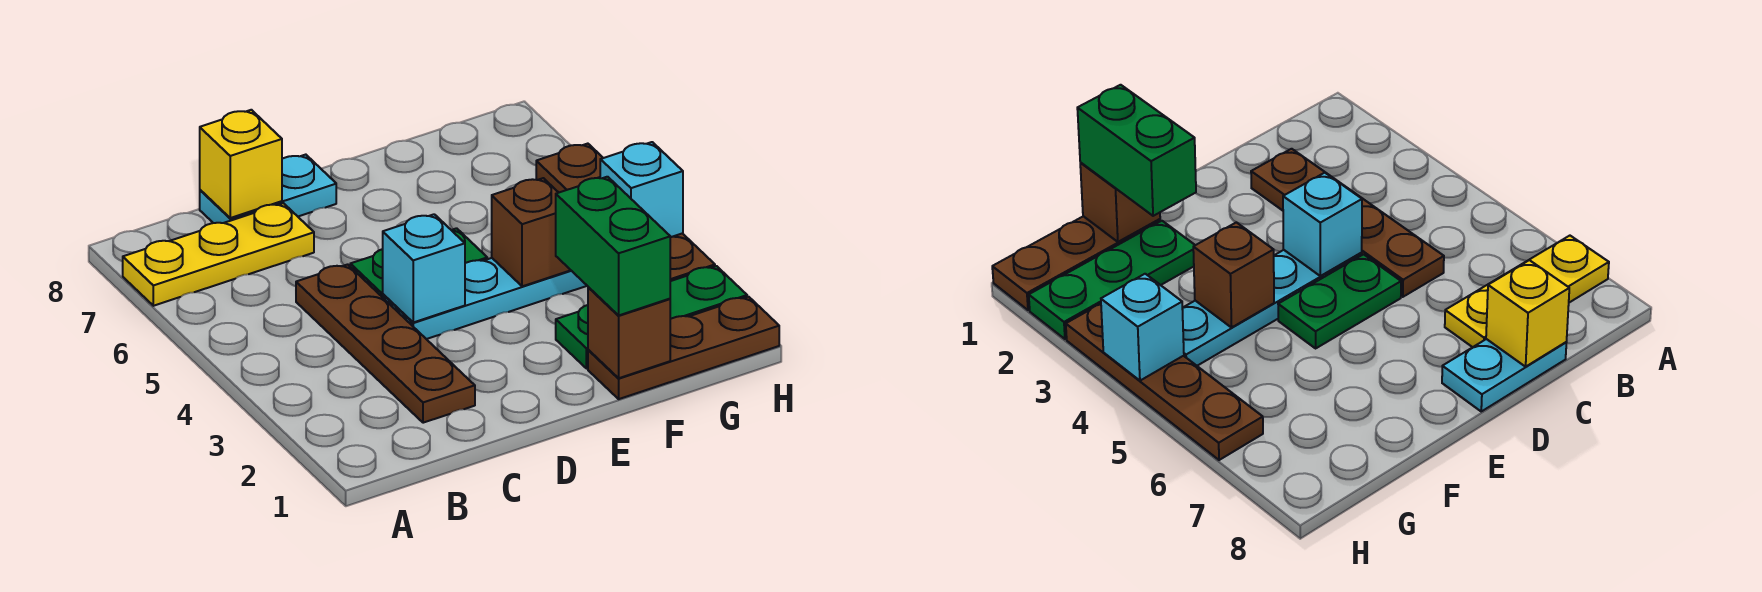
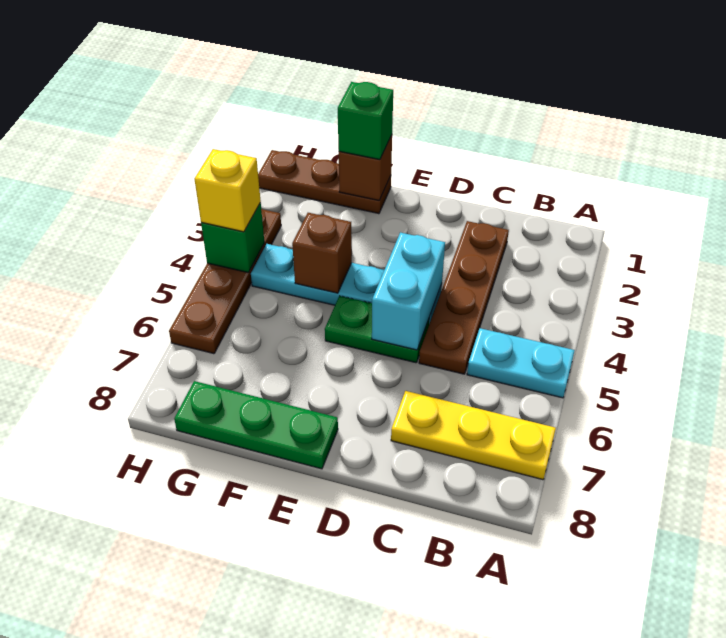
cyan plate C8:D8 level 1 -> cyan plate A5:B5 level 1
yellow brick C8 level 2 -> yellow brick H4 level 3
cyan brick D4 level 2 -> cyan brick D4:D5 level 2
green brick F1:F2 level 3 -> green brick F1 level 3
green plate F2:H2 level 1 -> green plate E8:G8 level 1
cyan brick H4 level 2 -> green brick H4 level 2

